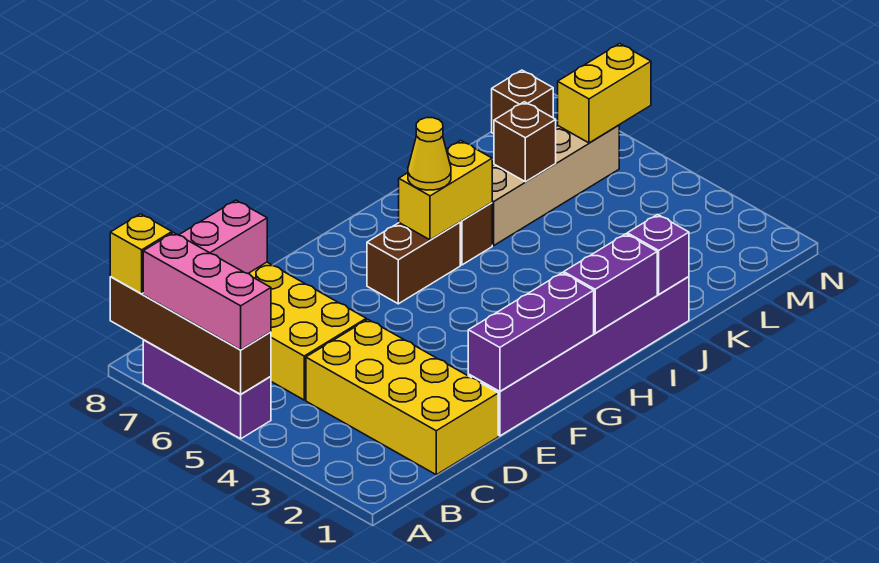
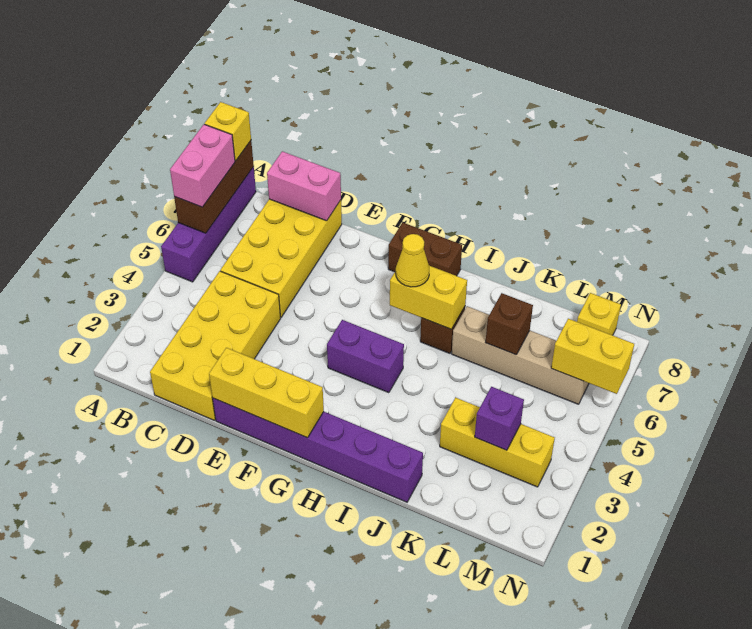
purple brick A5:A7 level 1 -> purple brick A5:A8 level 1
brown brick A5:A8 level 2 -> brown brick A6:A8 level 2
pink brick A5:A7 level 3 -> pink brick A6:A7 level 3
purple brick E1:G1 level 2 -> yellow brick E1:G1 level 2
brown brick G6:H6 level 1 -> brown brick G8:H8 level 1
purple brick H1:I1 level 2 -> purple brick G4:H4 level 1
purple brick J1 level 2 -> purple brick L3 level 2
none -> yellow brick K3:M3 level 1
brown brick M8 level 1 -> yellow brick M8 level 1

